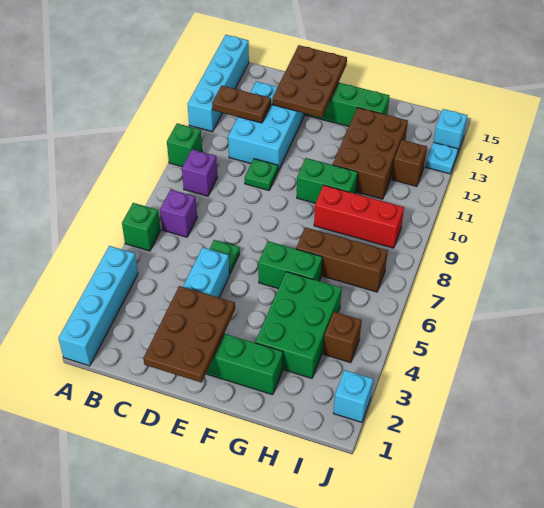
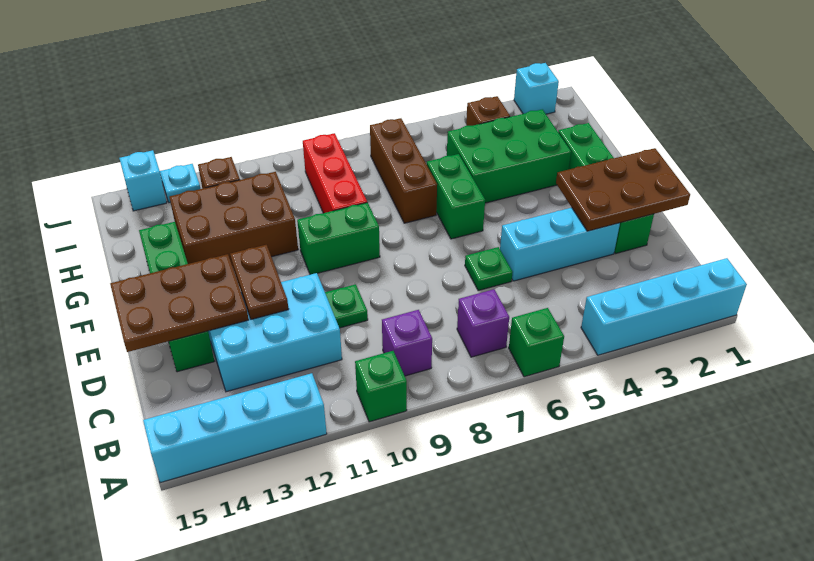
brown plate B12:C12 level 2 -> brown plate D12:E12 level 2
green brick F10:G10 level 1 -> green brick F9:F10 level 1

